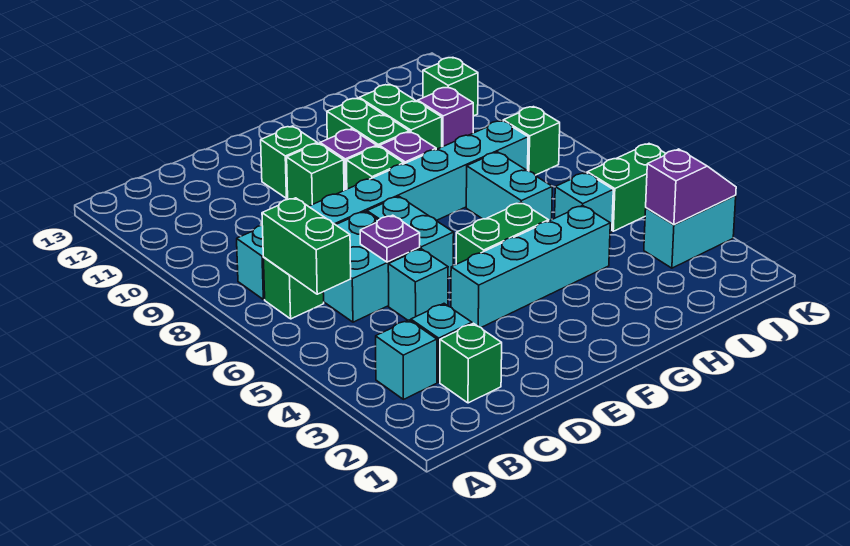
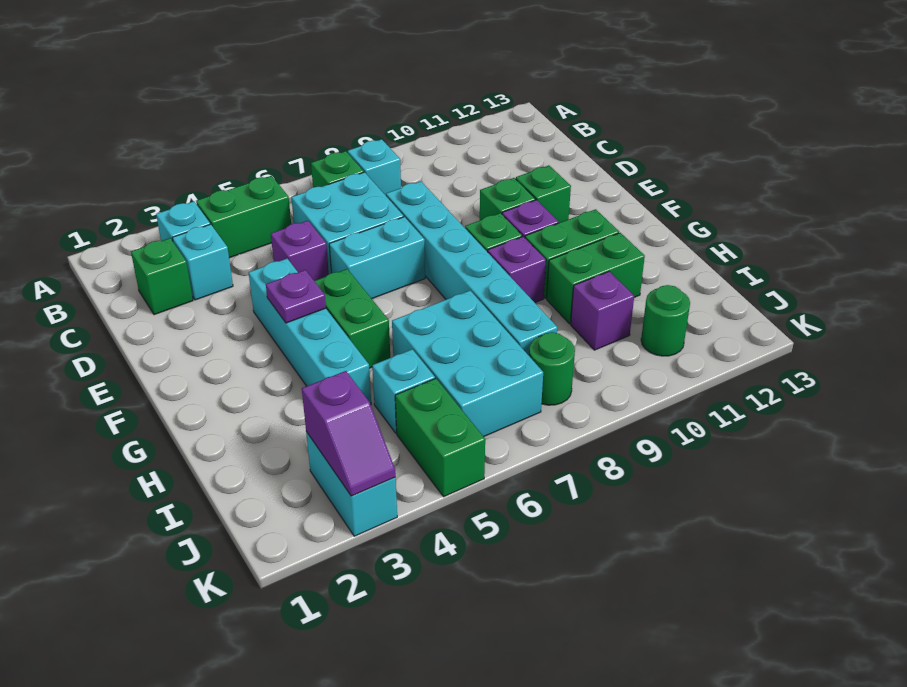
green brick B6:B7 level 2 -> green brick B4:B5 level 1
cyan brick D5 level 1 -> purple brick D5 level 1
purple plate D6 level 2 -> purple plate F4 level 2
cyan brick H6:H7 level 1 -> cyan brick H6:J7 level 1
green brick J8 level 1 -> green round brick J8 level 1
green brick J11 level 1 -> green round brick J11 level 1

